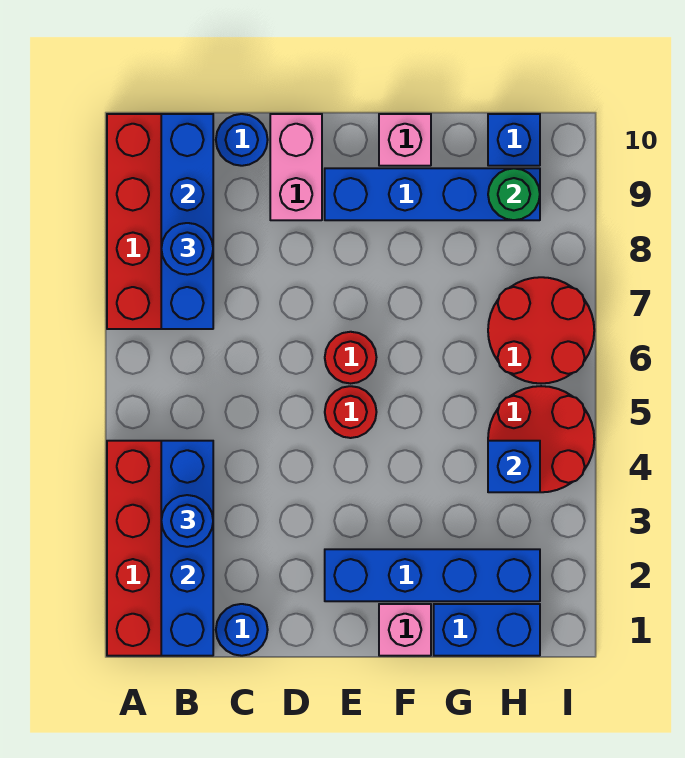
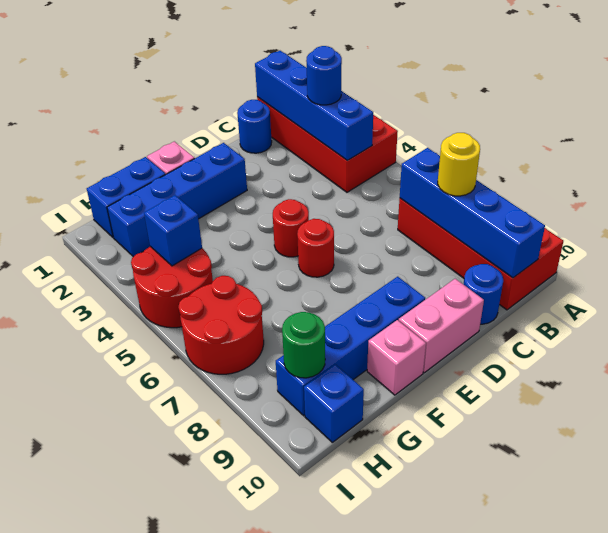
blue round brick B8 level 3 -> yellow round brick B8 level 3
pink brick D9:D10 level 1 -> pink brick D10:E10 level 1

